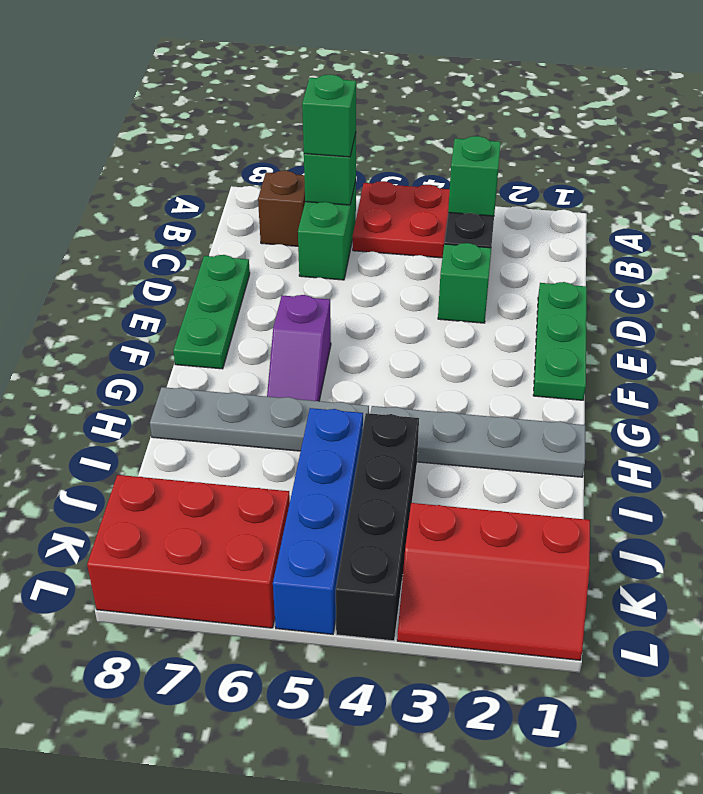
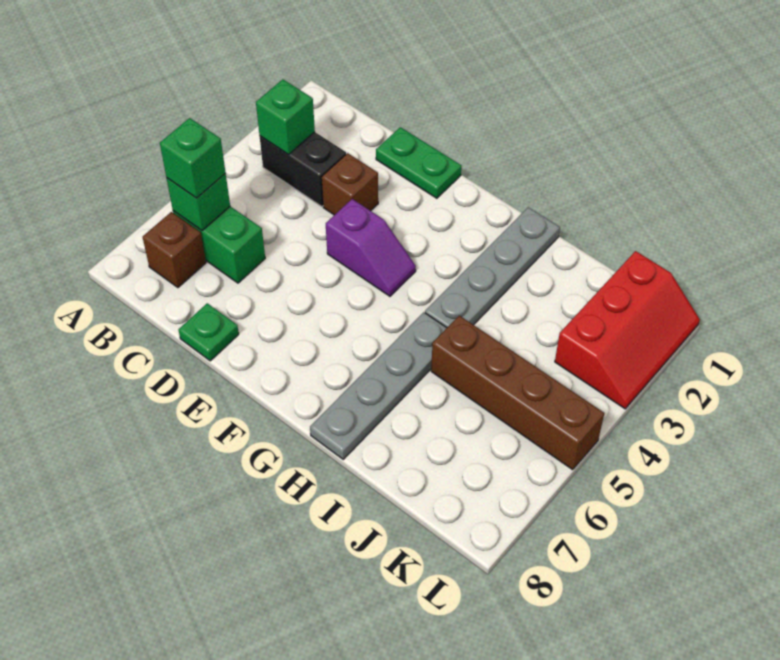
red plate A4:B5 level 1 -> none
green plate D1:F1 level 1 -> green plate D1:E1 level 1
green brick D3 level 1 -> brown brick D3 level 1
green plate D8:F8 level 1 -> green plate D8 level 1
purple slope F6:G6 level 1 top F -> purple slope E4:F4 level 1 top E
black brick I4:L4 level 1 -> none
blue brick I5:L5 level 1 -> brown brick I5:L5 level 1
red brick K6:L8 level 1 -> none

